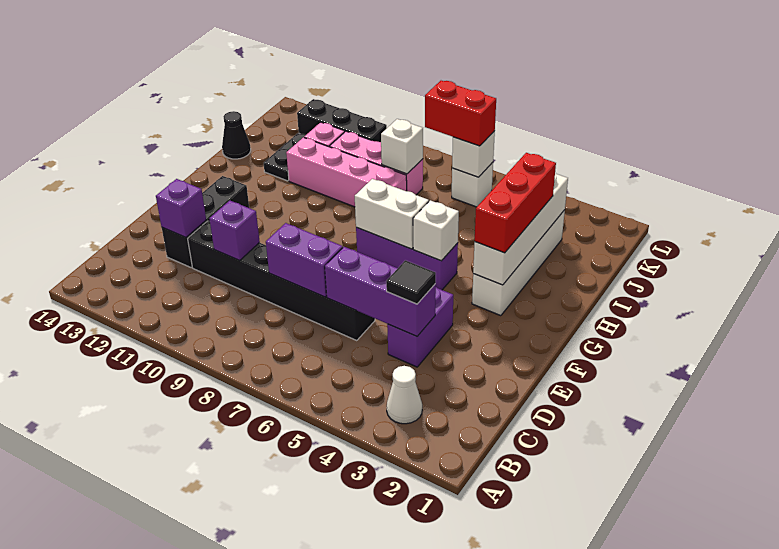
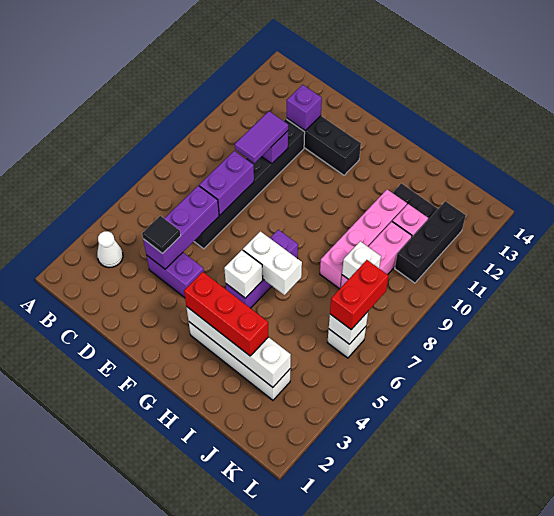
none -> purple tile D9:D10 level 3
white brick G6:G7 level 2 -> white brick G6:H6 level 2
black cone I14 level 1 -> none

